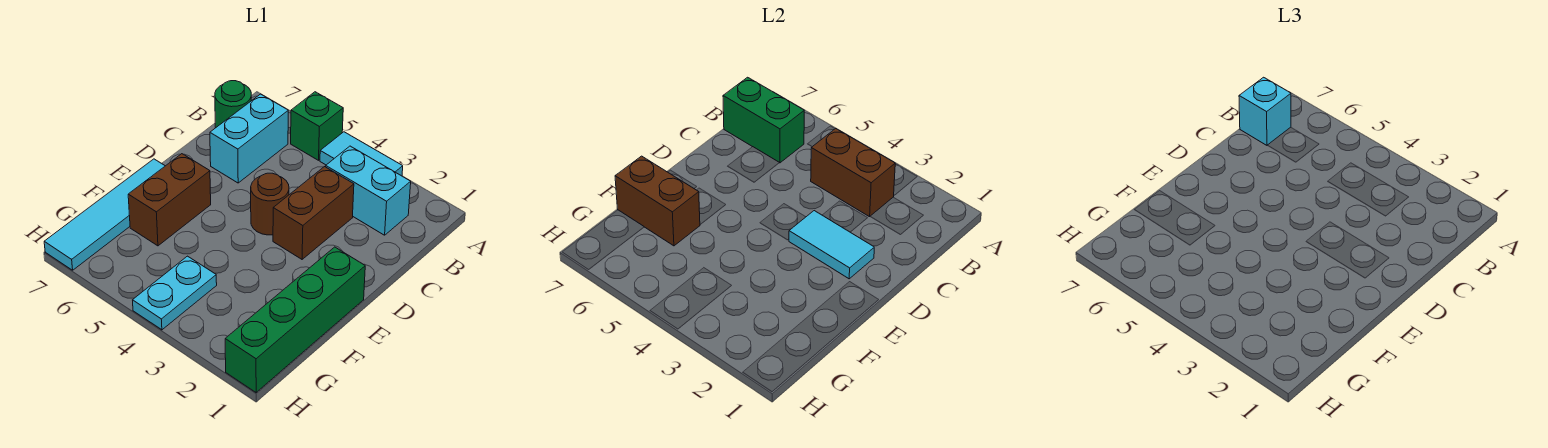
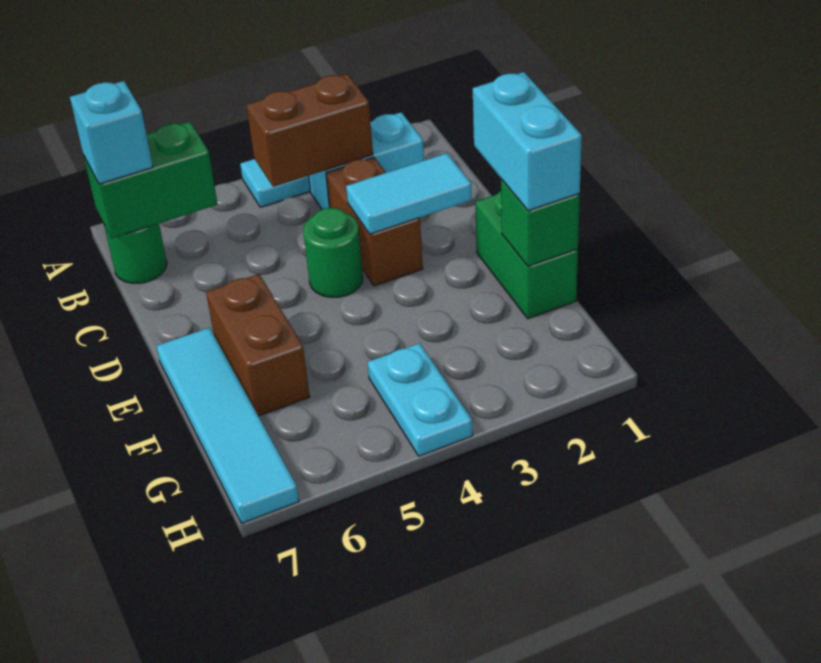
green brick A5 level 1 -> green brick F1 level 2
cyan brick B6:C6 level 1 -> cyan brick E1:F1 level 3
brown round brick D4 level 1 -> green round brick D4 level 1
green brick E1:H1 level 1 -> green brick E1:F1 level 1
brown brick F6:F7 level 2 -> none

